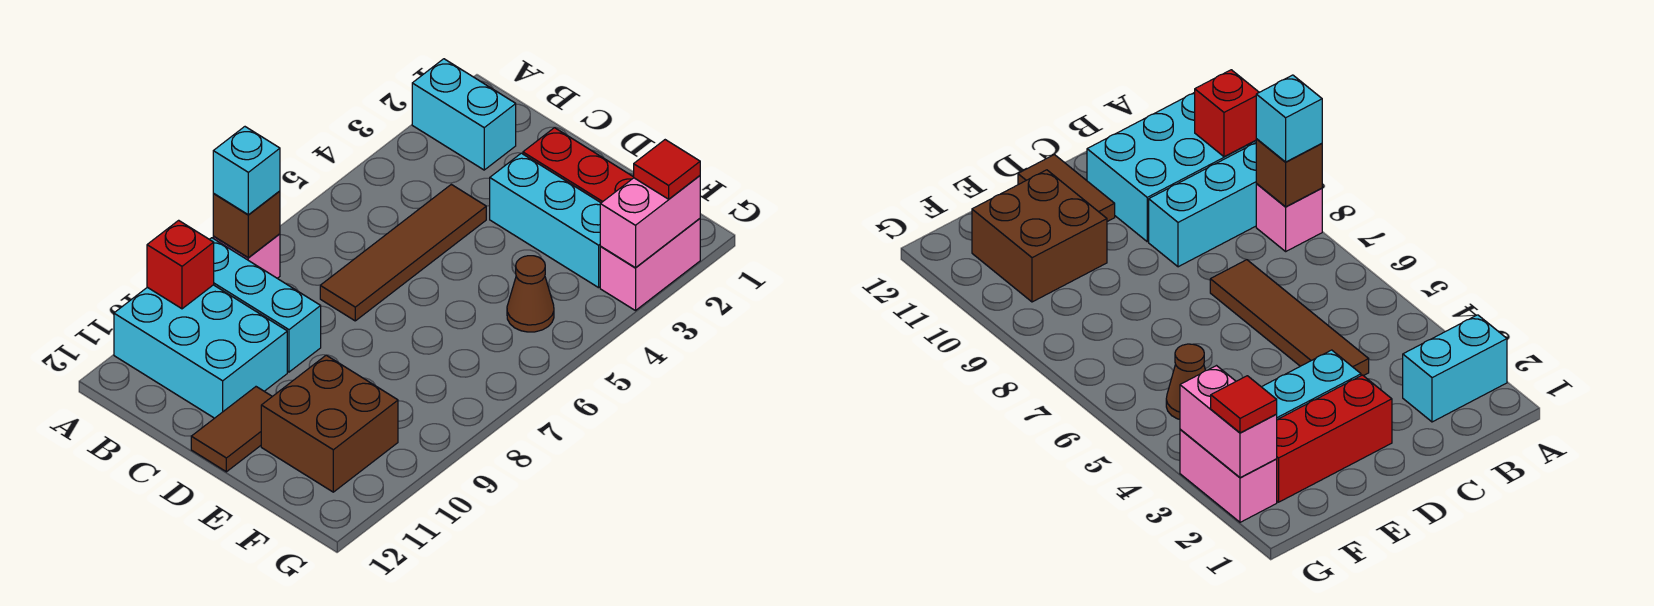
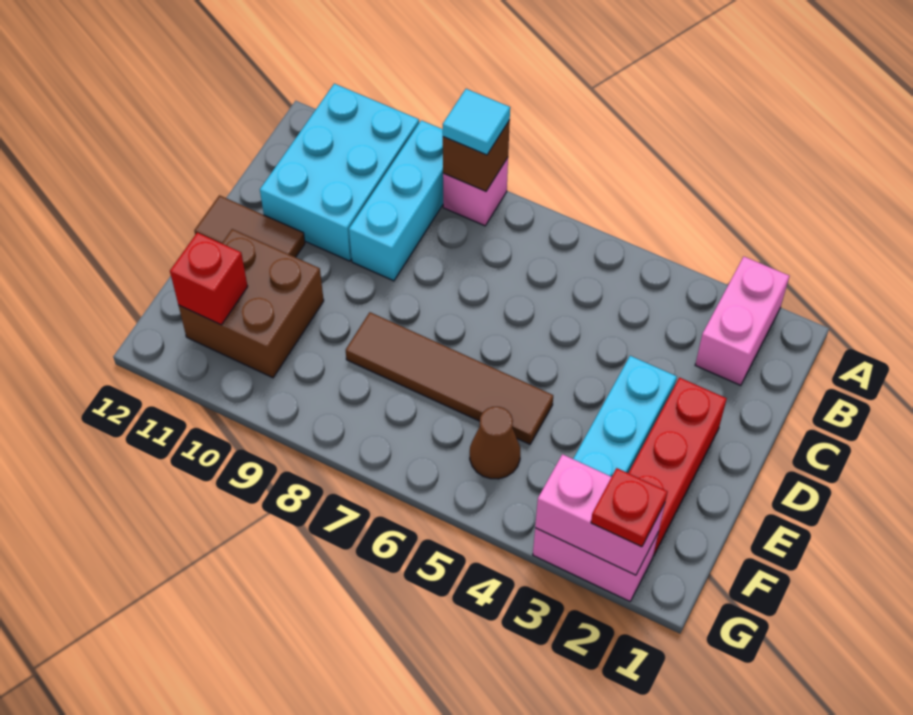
cyan brick A2:B2 level 1 -> pink brick A2:B2 level 1
cyan brick A8 level 3 -> cyan tile A8 level 3
red brick A10 level 2 -> red brick F11 level 2
brown tile C4:C7 level 1 -> brown tile E5:E8 level 1
red tile G2 level 3 -> red plate G2 level 3

